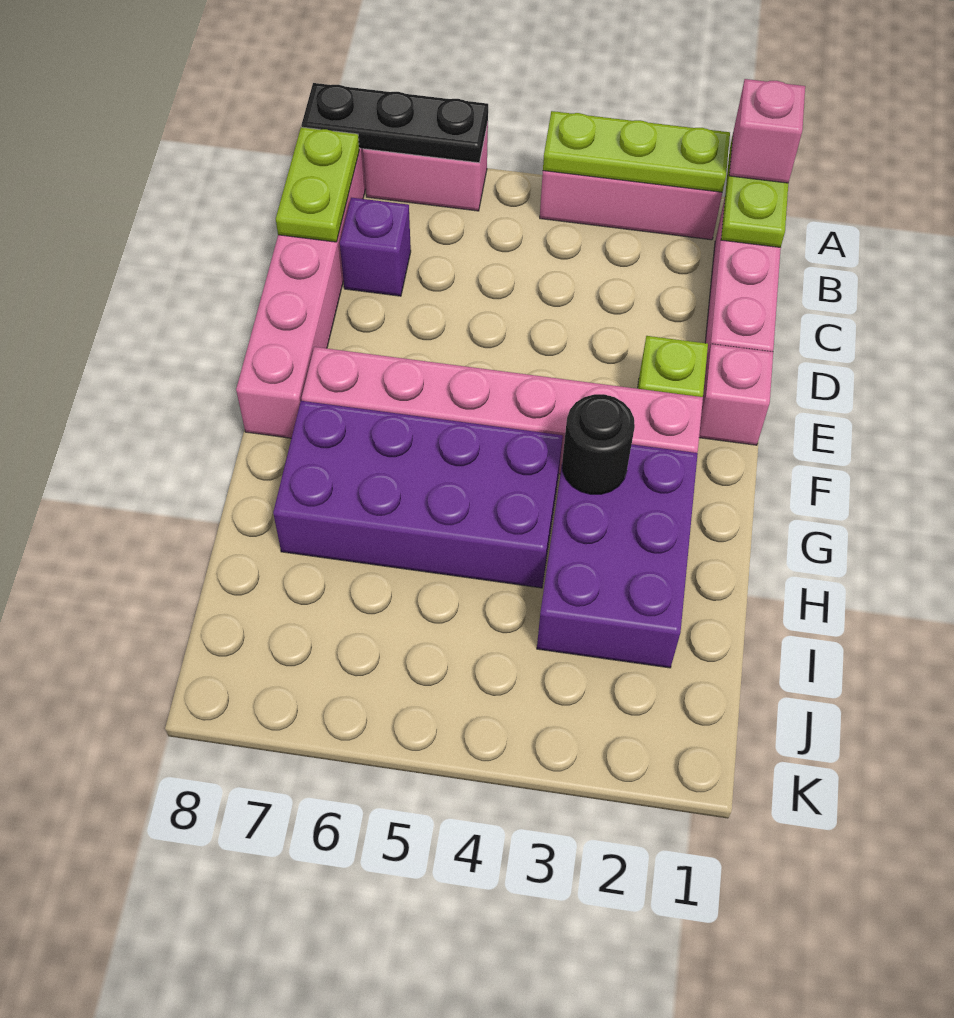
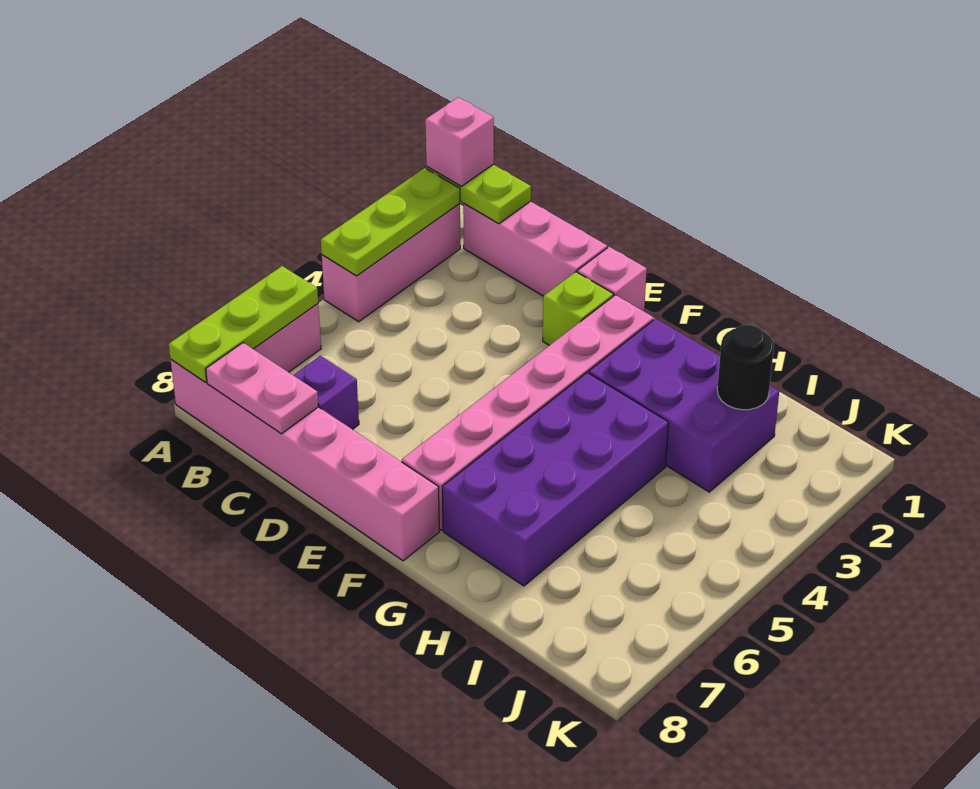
black plate A6:A8 level 2 -> lime plate A6:A8 level 2
lime plate B8:C8 level 2 -> pink plate B8:C8 level 2
black round brick G3 level 2 -> black round brick I2 level 2

